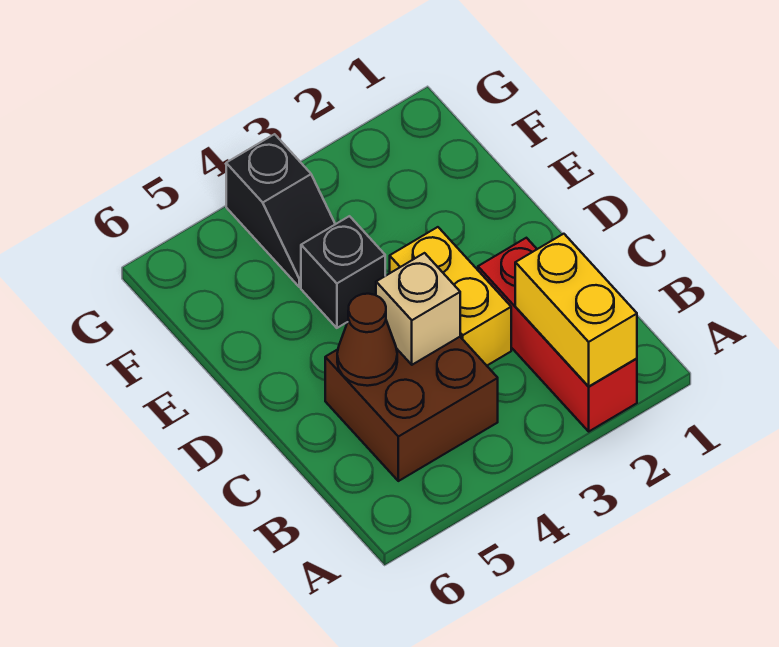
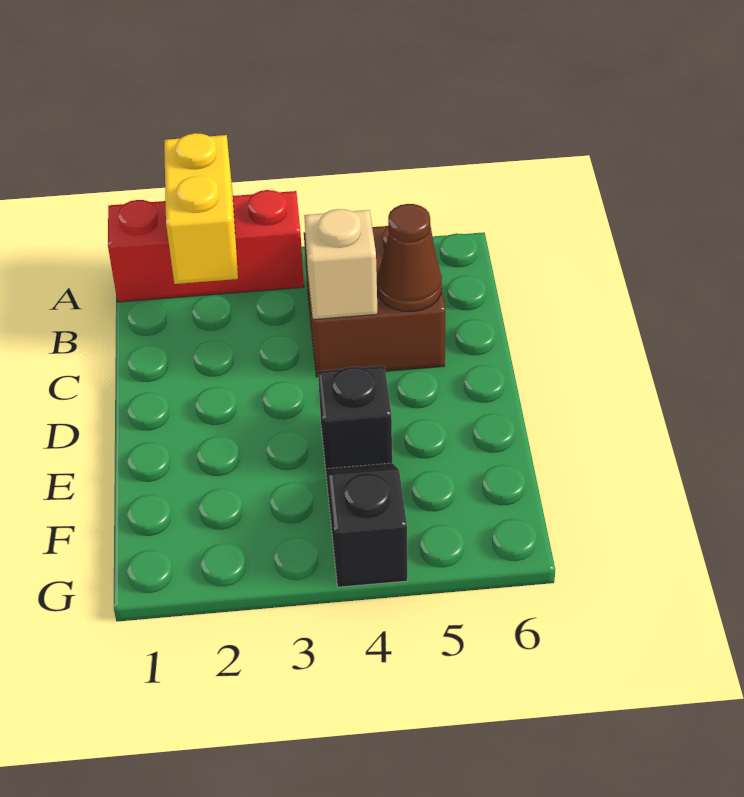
red brick A2:C2 level 1 -> red brick A1:A3 level 1
yellow brick C3:D3 level 1 -> none

